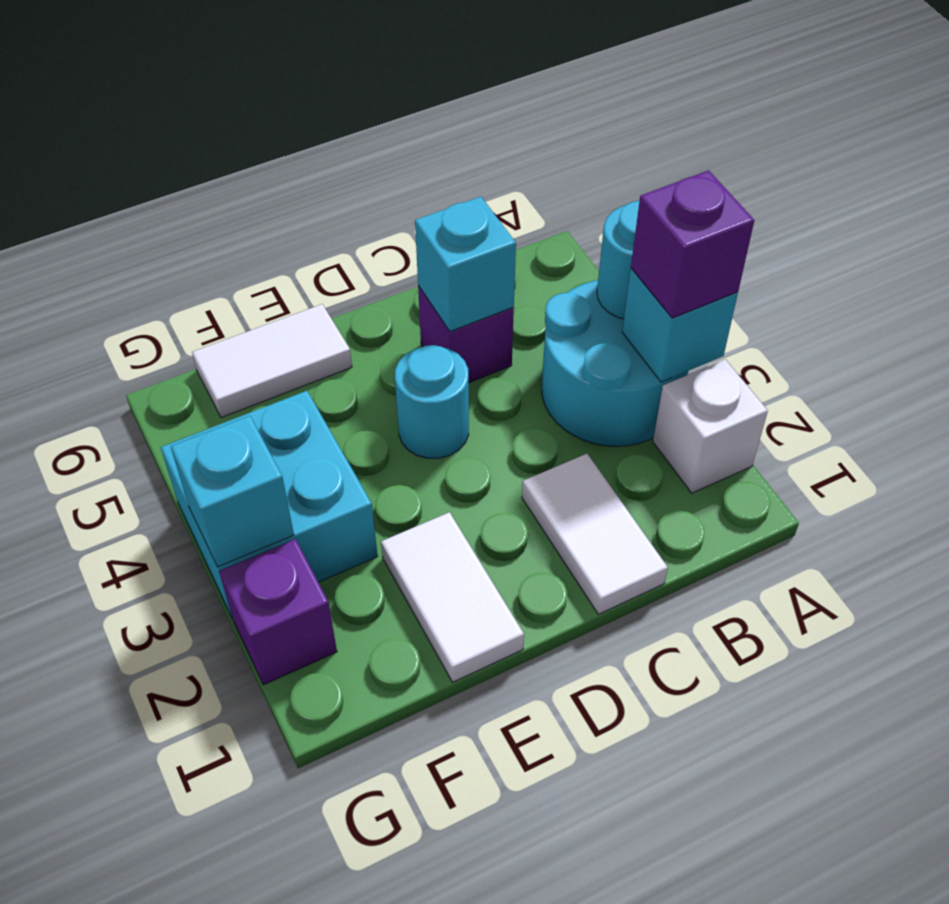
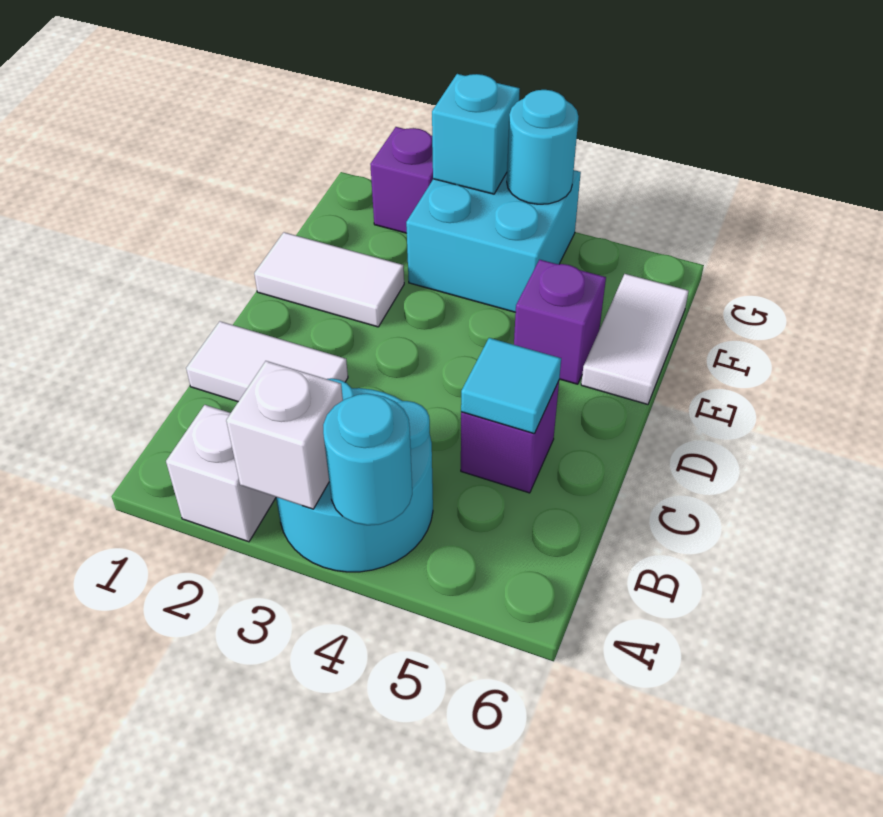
cyan brick A3 level 2 -> white brick A3 level 2
purple brick A3 level 3 -> purple brick E5 level 1
cyan brick C5 level 2 -> cyan tile C5 level 2
cyan round brick D4 level 1 -> cyan round brick G4 level 2

